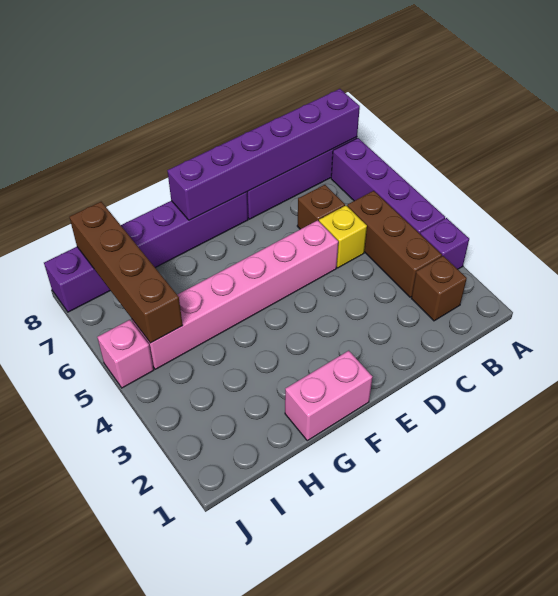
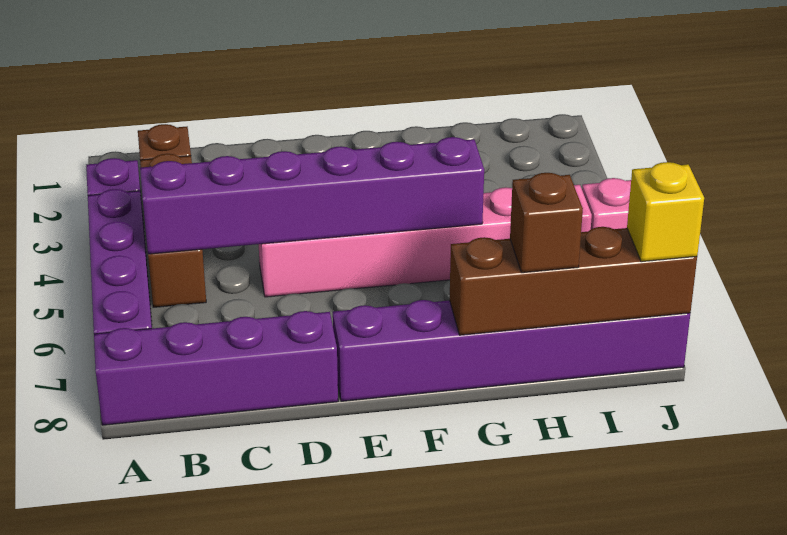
purple brick A8:F8 level 2 -> purple brick B5:G5 level 2
yellow brick C5 level 1 -> yellow brick J8 level 3
brown brick C6 level 1 -> brown brick H8 level 3
pink brick F1:G1 level 1 -> none
brown brick I5:I8 level 2 -> brown brick G8:J8 level 2

